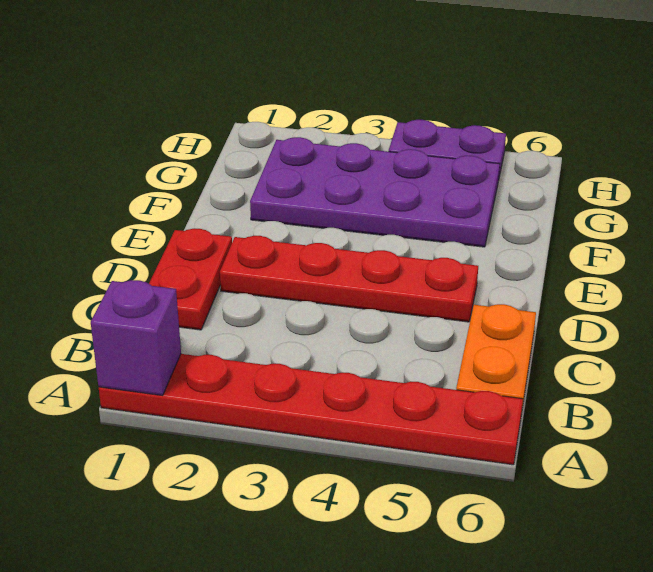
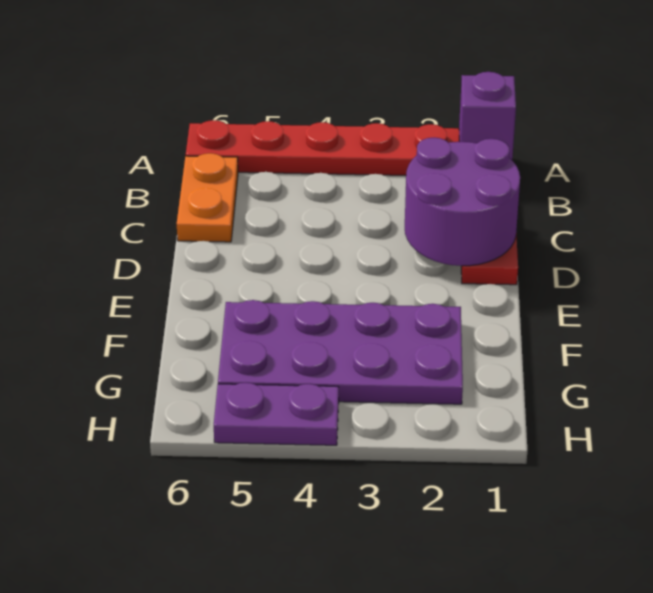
none -> purple round brick C1:D2 level 2
red plate D2:D5 level 1 -> none

